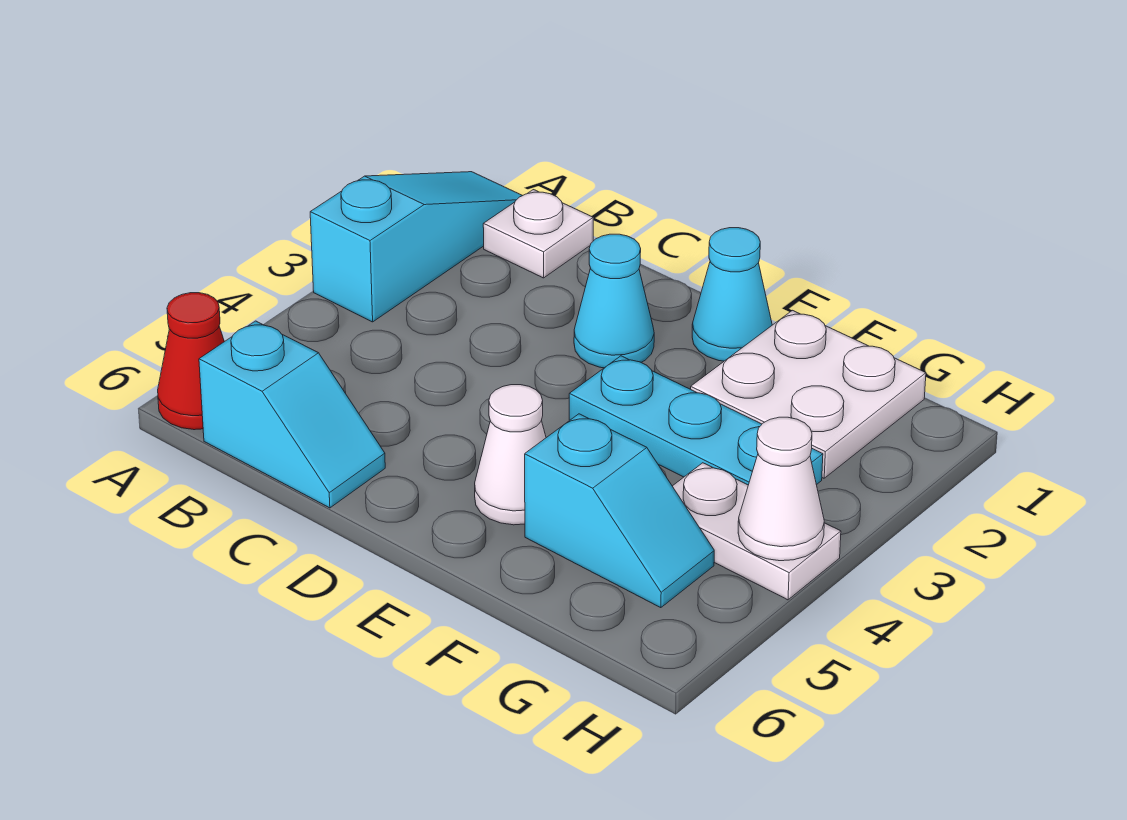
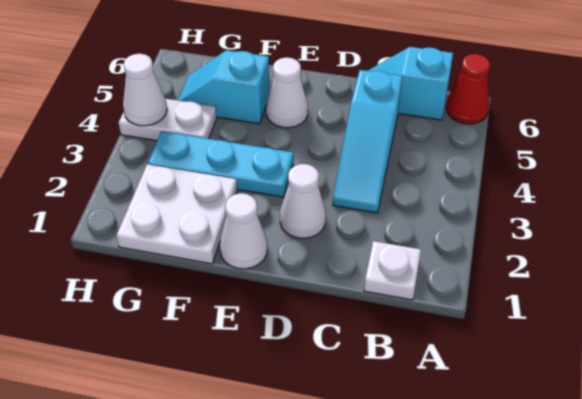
cyan slope A1:A3 level 1 top 3 -> cyan slope C3:C5 level 1 top 5
cyan cone D2 level 1 -> white cone D2 level 1
cyan cone E1 level 1 -> white cone E1 level 1

